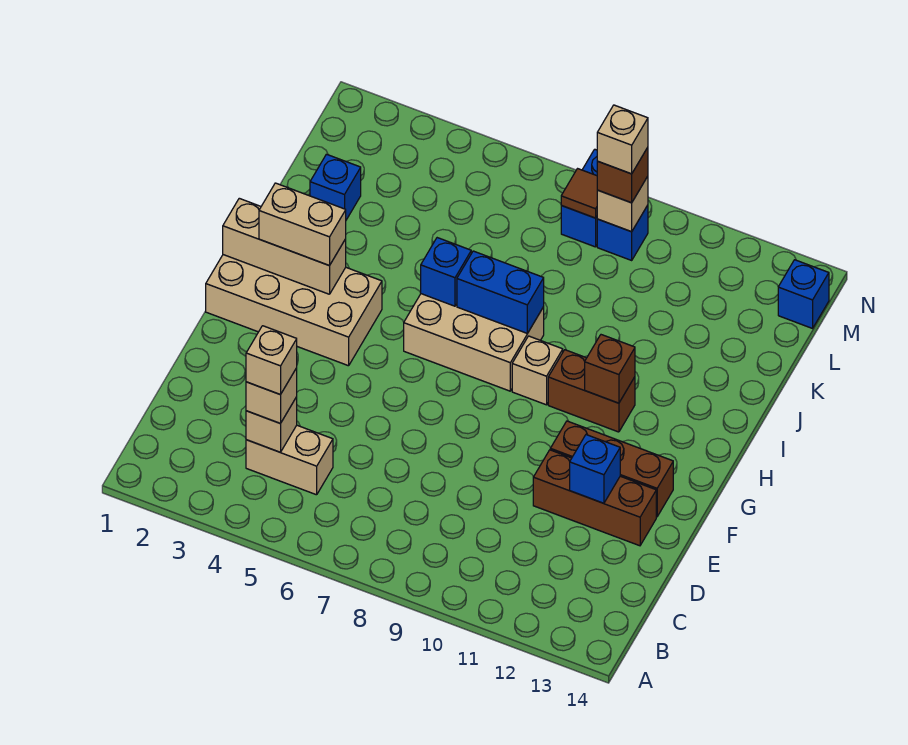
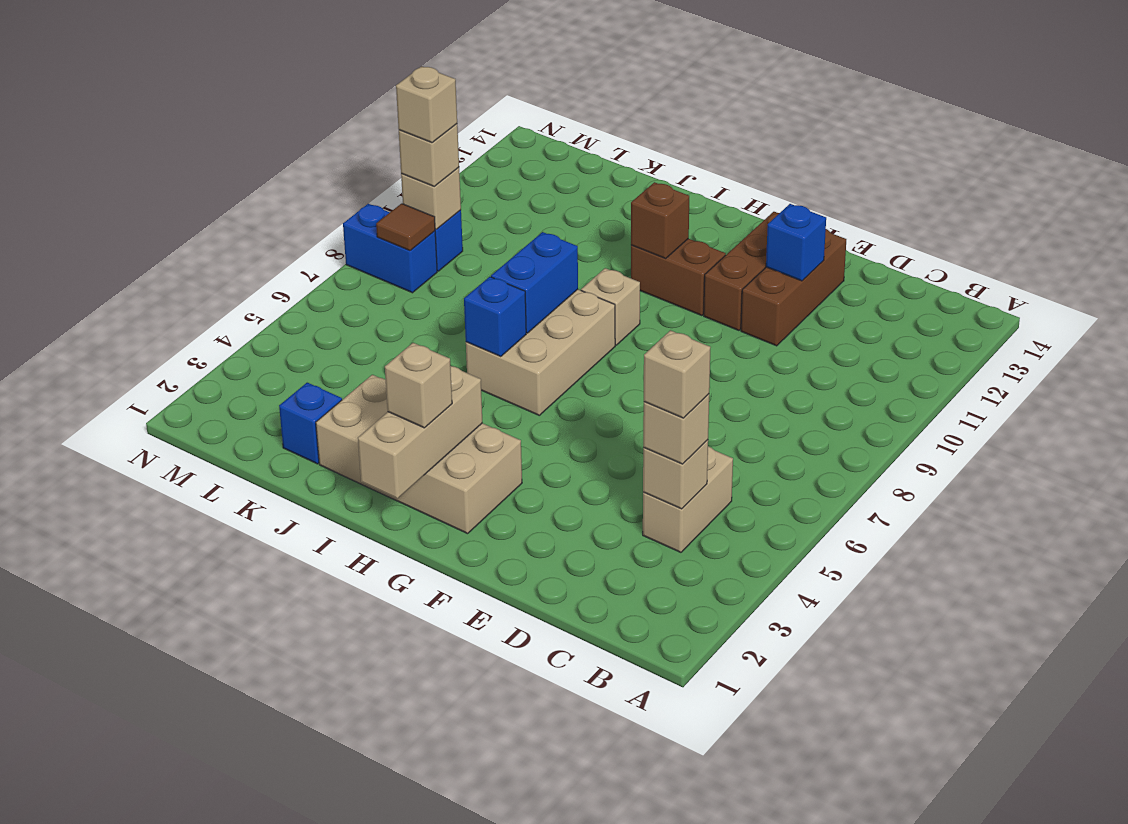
tan brick G1:H4 level 1 -> tan brick G2:J3 level 1
tan brick H2:H3 level 3 -> tan brick H2 level 3
brown brick H10:H11 level 1 -> brown brick G11:H11 level 1
brown brick M9 level 3 -> tan brick M9 level 3
blue brick M14 level 1 -> none

